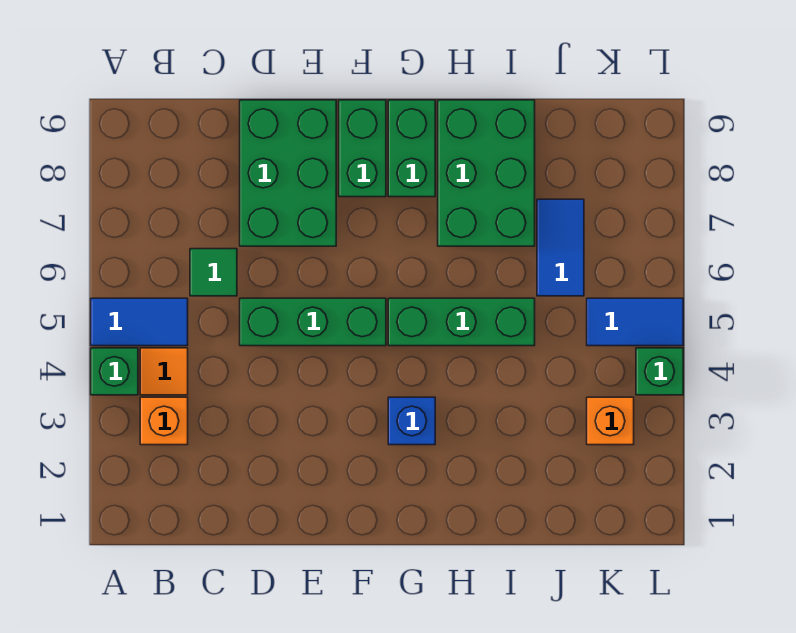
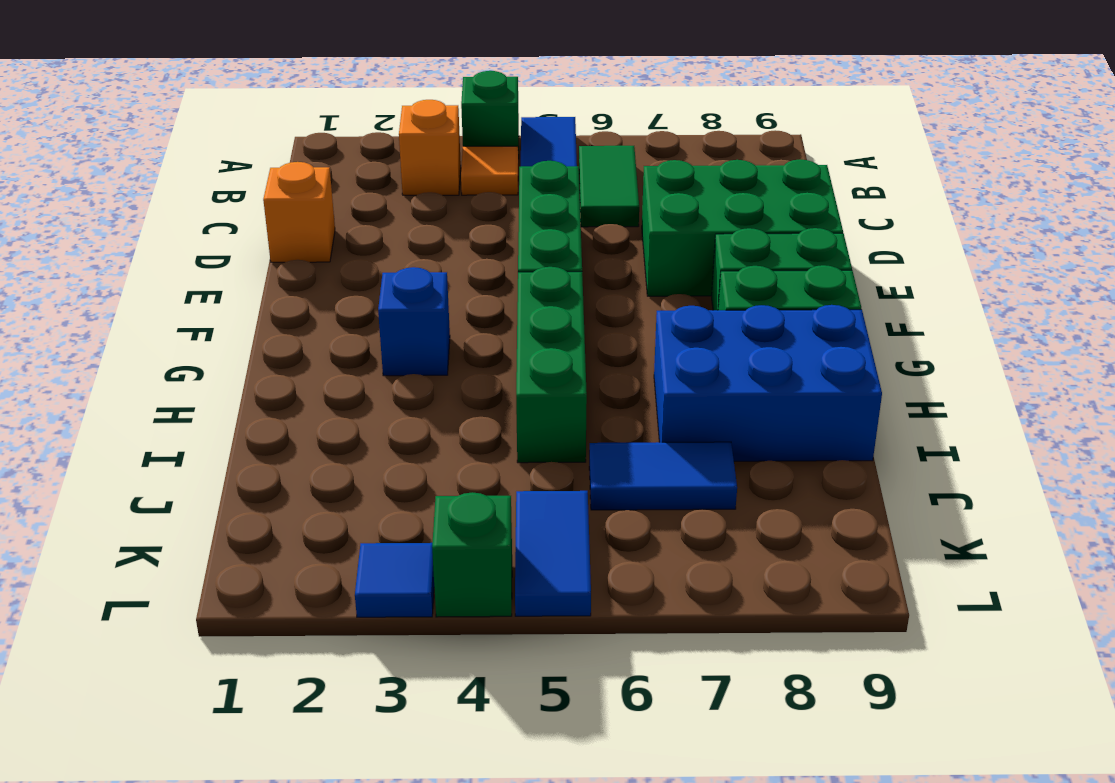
green tile C6 level 1 -> green tile B6:C6 level 1
green brick H7:I9 level 1 -> blue brick H7:I9 level 1
orange brick K3 level 1 -> orange brick D1 level 1
none -> blue tile L3 level 1

